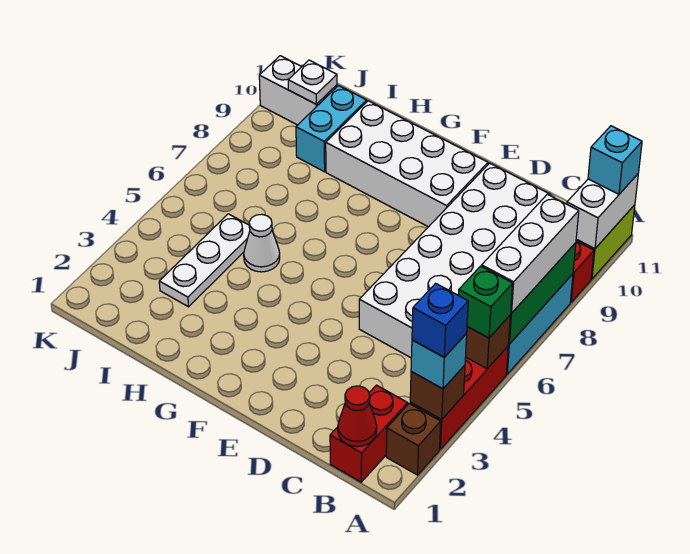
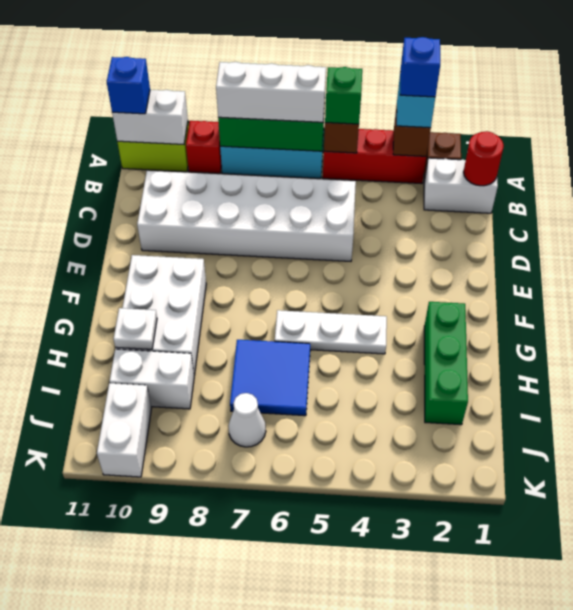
cyan brick A11 level 3 -> blue brick A11 level 3
red brick B1:B2 level 1 -> white brick B1:B2 level 1
red cone B1 level 2 -> red round brick B1 level 2
white brick E9:H10 level 1 -> white brick F9:H10 level 1
none -> green brick G2:I2 level 1
white cone H5 level 1 -> white cone J7 level 1
none -> blue tile H6:I7 level 1
white plate I3:I5 level 1 -> white plate G4:G6 level 1
cyan brick I9:I10 level 1 -> white brick I9:I10 level 1
white plate J10 level 2 -> white plate H10 level 2

